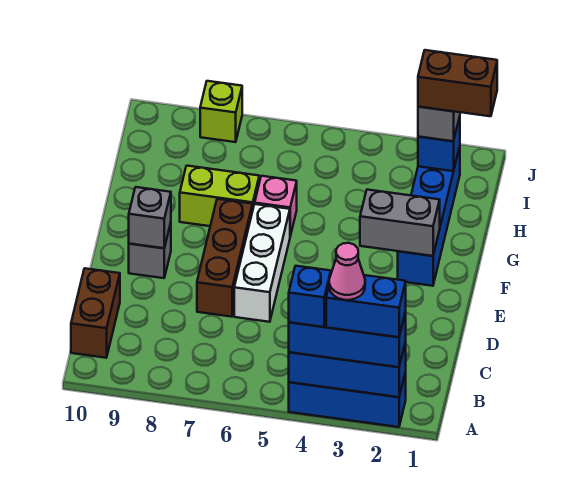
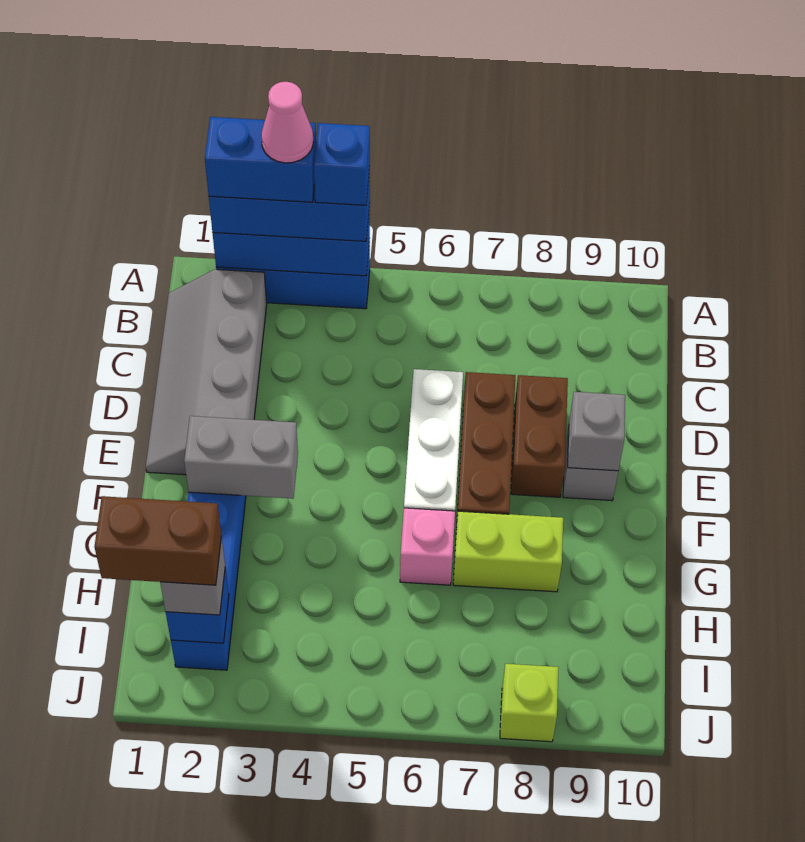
none -> grey slope B1:E2 level 1 top 2
brown brick B10:C10 level 1 -> brown brick D8:E8 level 1

